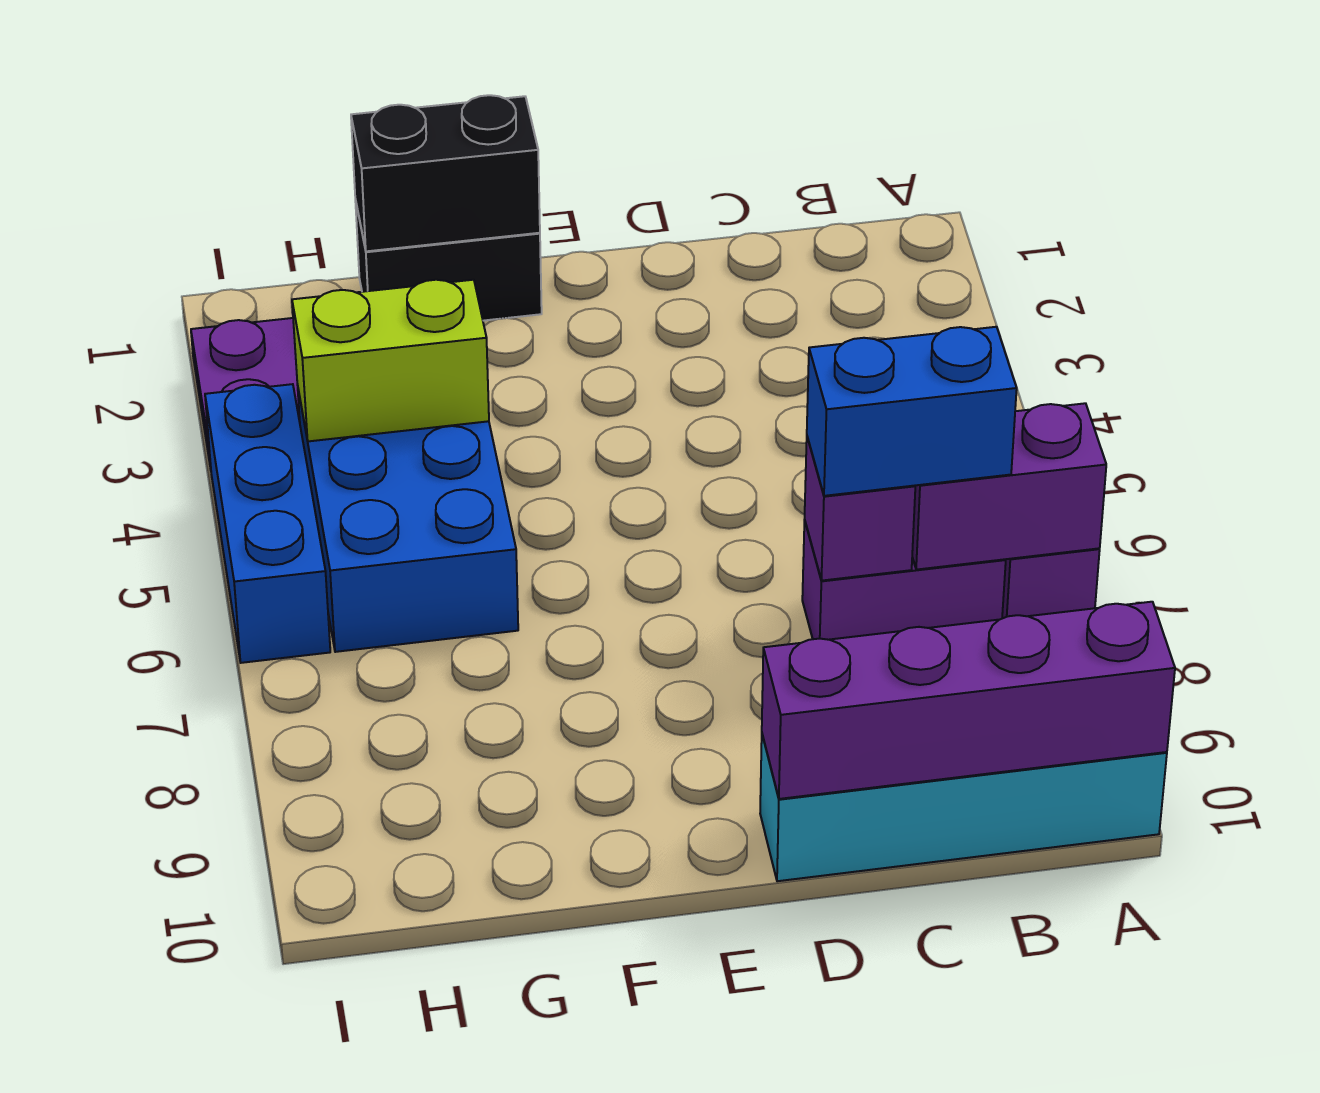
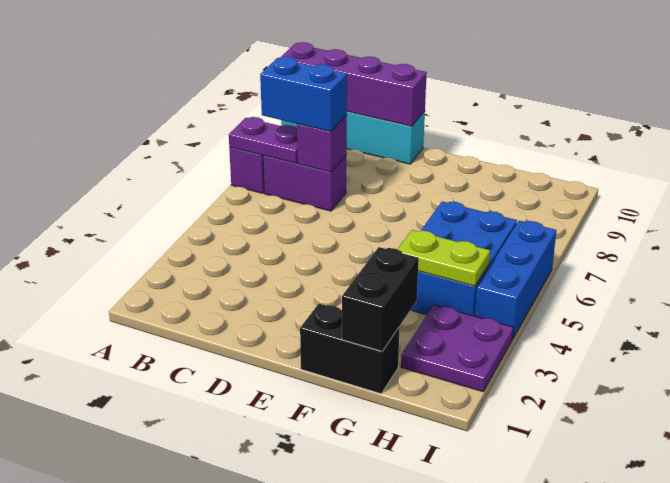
purple brick A7:B7 level 2 -> purple plate A7:B7 level 2
black brick F1:G1 level 2 -> black brick G1:G2 level 2
lime brick G4:H4 level 2 -> lime plate G4:H4 level 2

